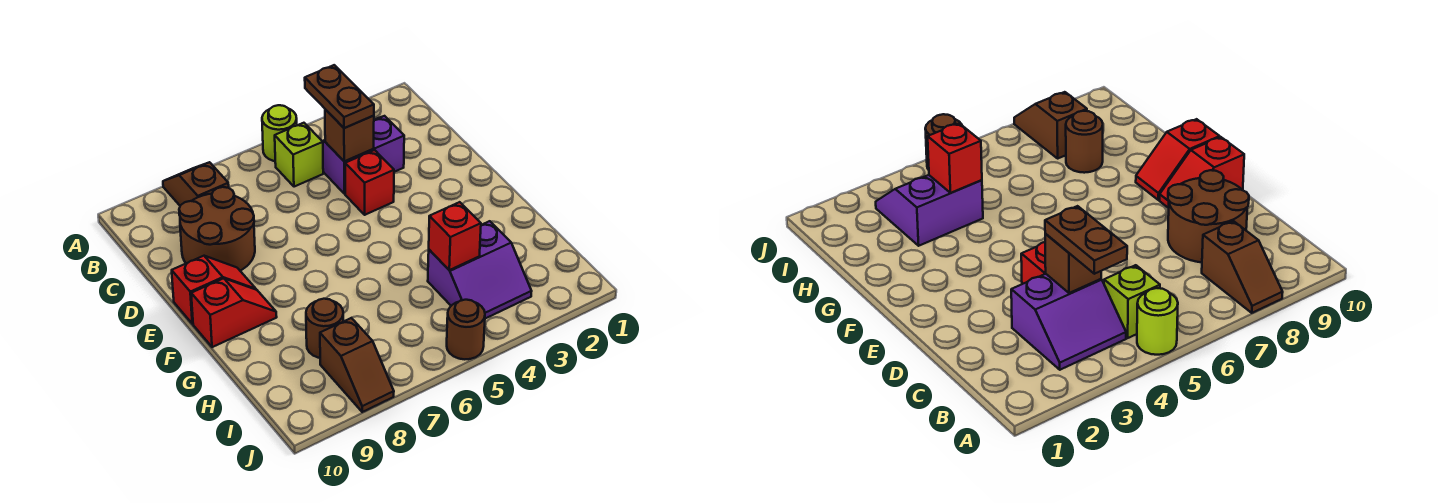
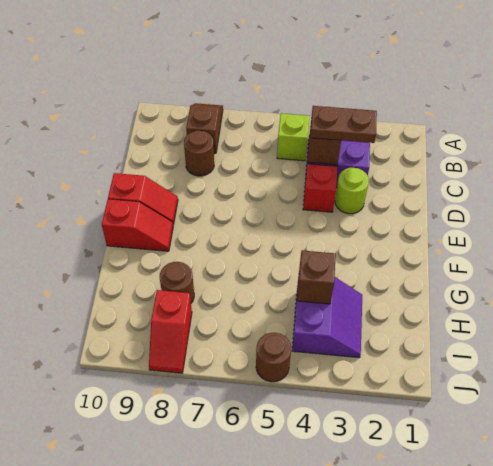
lime round brick A5 level 1 -> lime round brick D3 level 1
brown plate B4:C4 level 3 -> brown plate C3:C4 level 3
brown round brick C8:D9 level 1 -> brown round brick C8 level 1
purple slope H3:I4 level 1 top H -> purple slope H3:I4 level 1 top 4
red brick H4 level 2 -> brown brick H4 level 2
brown slope I8:J8 level 1 top I -> red slope I8:J8 level 1 top I

